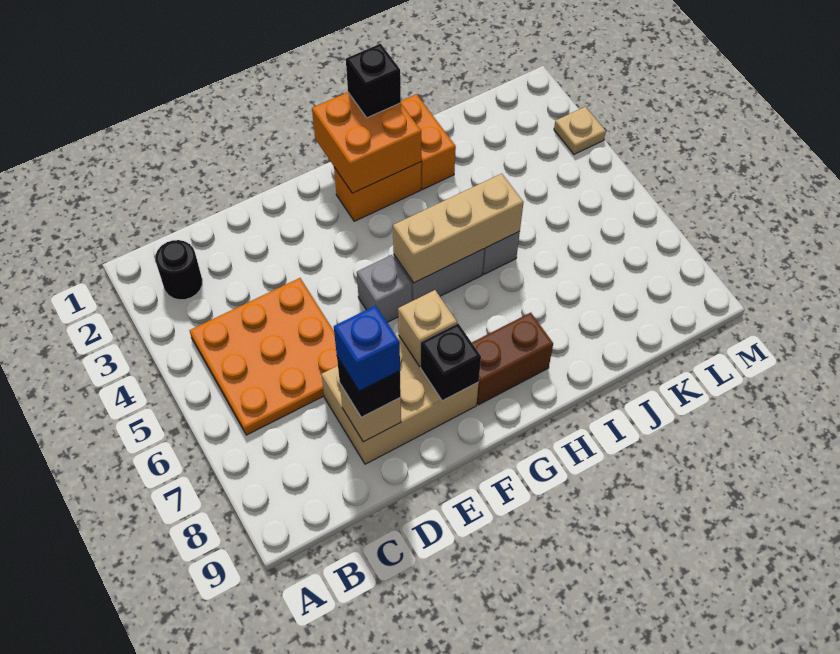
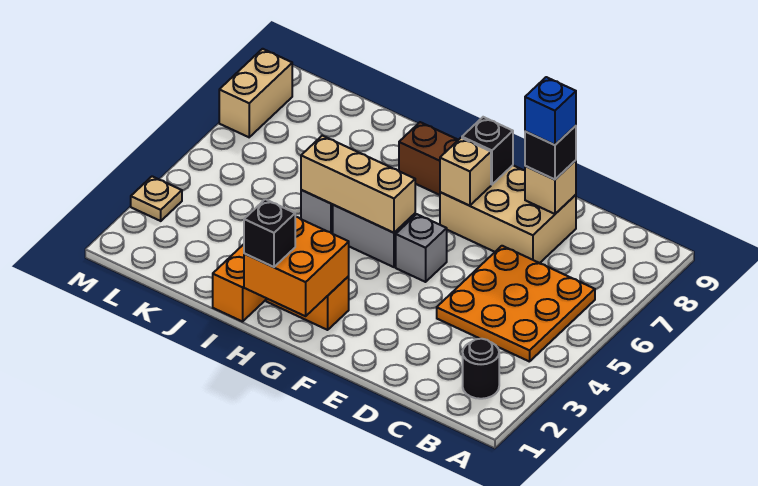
none -> tan brick M7:M8 level 1

